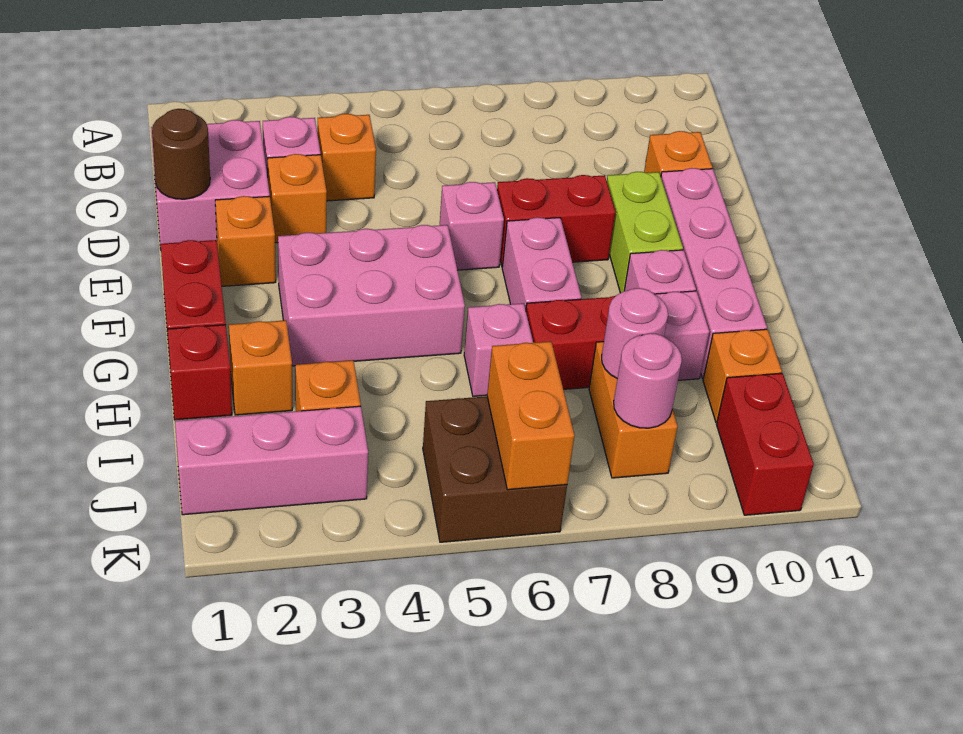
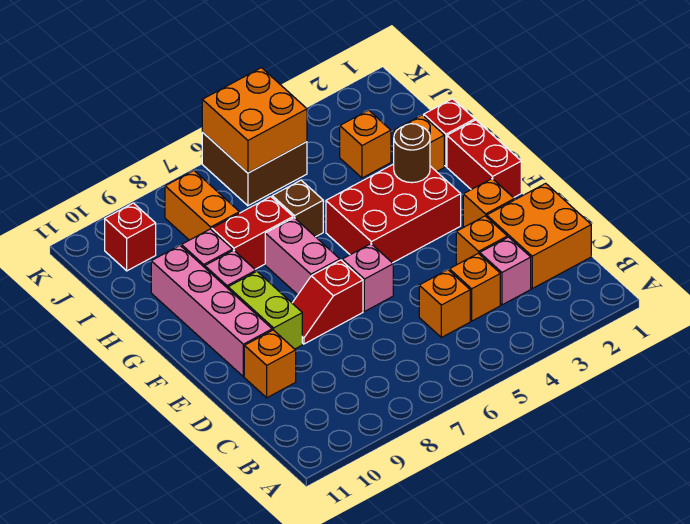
pink brick C1:D2 level 1 -> orange brick C1:D2 level 1
brown round brick D1 level 2 -> brown round brick G3 level 2
red brick E7:E8 level 1 -> red slope E7:E8 level 1 top 7
pink brick F3:G5 level 1 -> red brick F3:G5 level 1
pink brick H6 level 1 -> brown brick H6 level 1
pink round brick I8 level 2 -> none
orange brick I10 level 1 -> orange brick C5 level 1
pink brick J1:J3 level 1 -> none
orange brick J6:K6 level 2 -> orange brick J5:K6 level 2
pink round brick J8 level 2 -> none
red brick J10:K10 level 1 -> red brick J10 level 1

